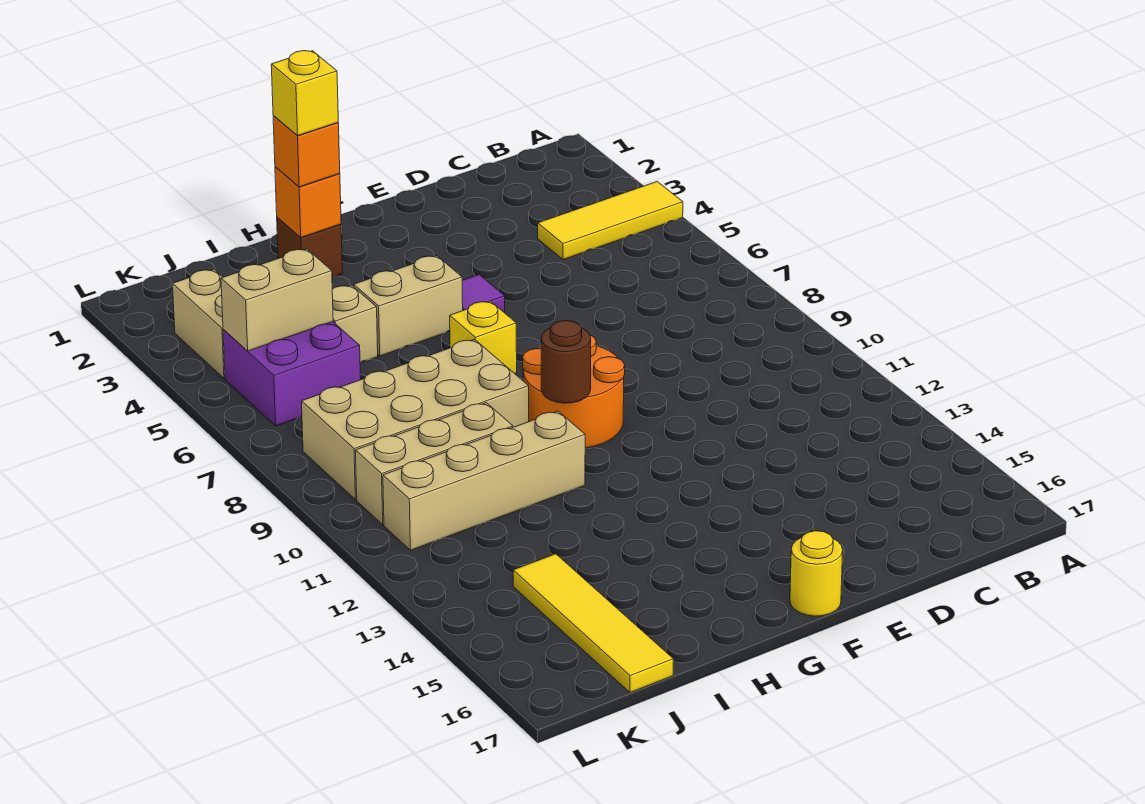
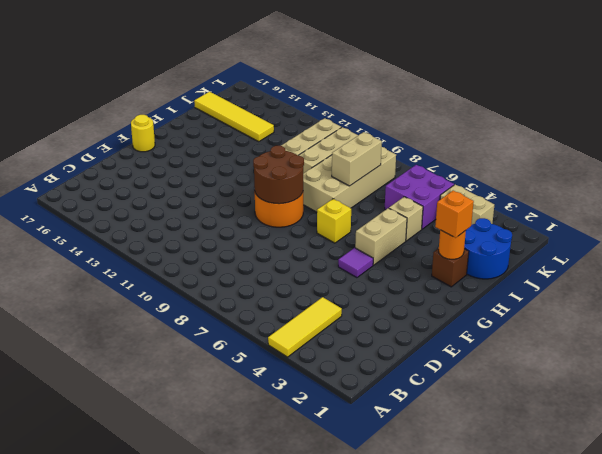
brown round brick G10 level 2 -> brown round brick F9:G10 level 2
orange brick H2 level 2 -> orange round brick H2 level 2
yellow brick H2 level 4 -> none
none -> blue round brick I1:J2 level 1
tan brick J5:K5 level 2 -> tan brick I8:J8 level 2

